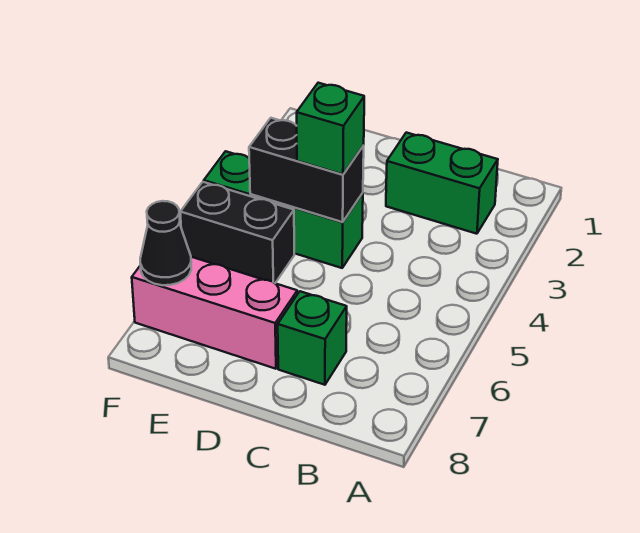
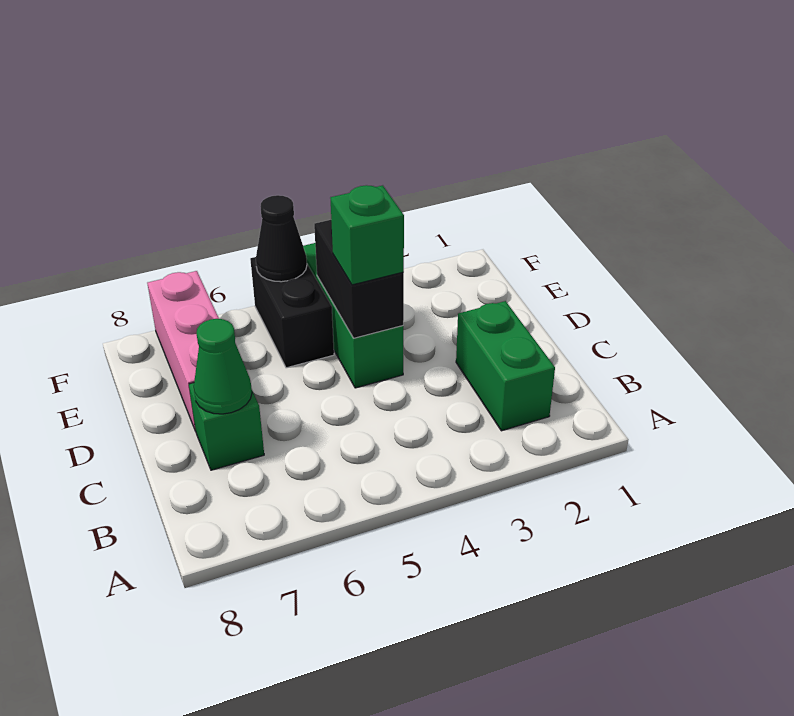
none -> green cone C7 level 2
black cone F7 level 2 -> black cone F5 level 2

